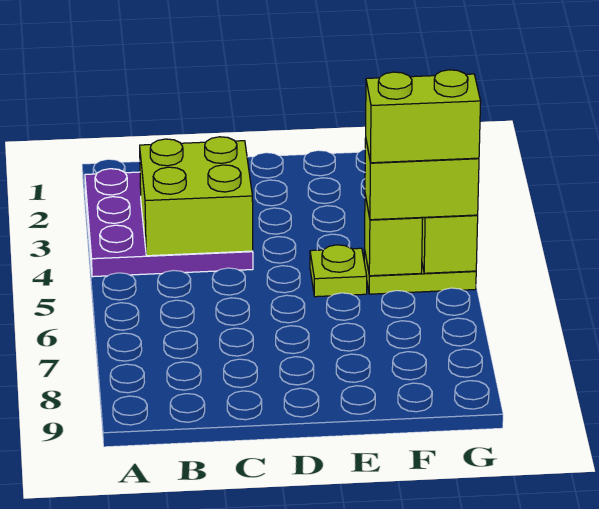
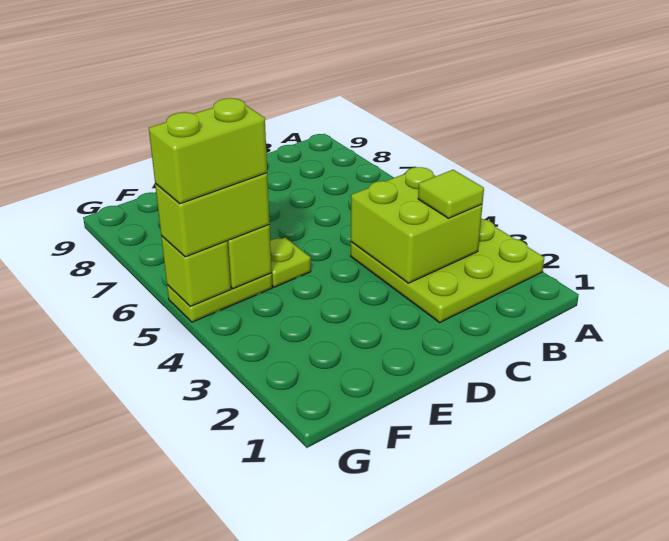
purple plate A2:C4 level 1 -> lime plate A2:C4 level 1
none -> lime tile B3 level 3

